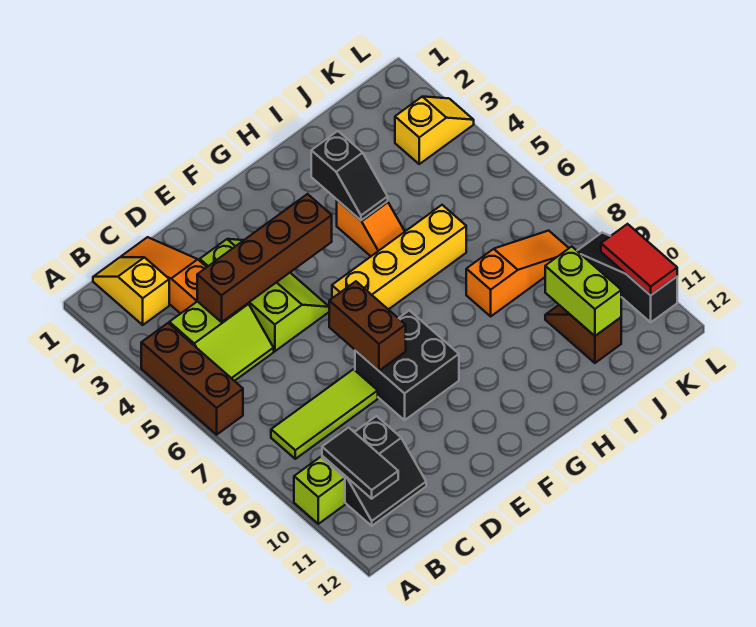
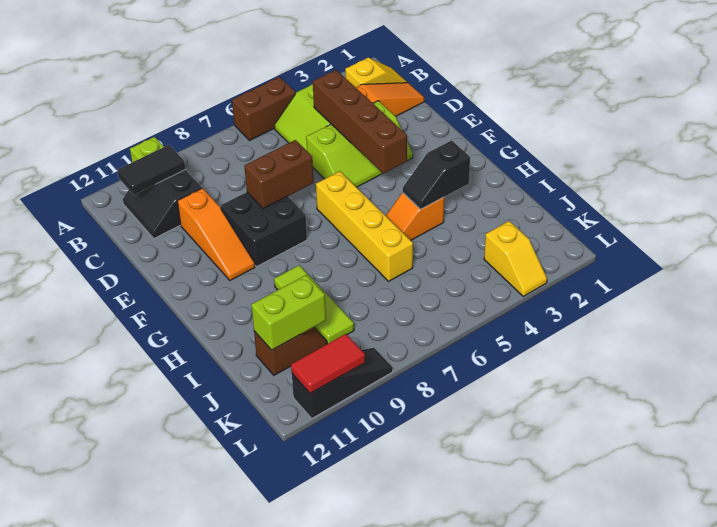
brown brick A4:A6 level 1 -> brown brick A5:A6 level 1
lime tile B8:D8 level 1 -> lime tile H9:J9 level 1
orange slope I8:K8 level 1 top I -> orange slope D10:F10 level 1 top D

